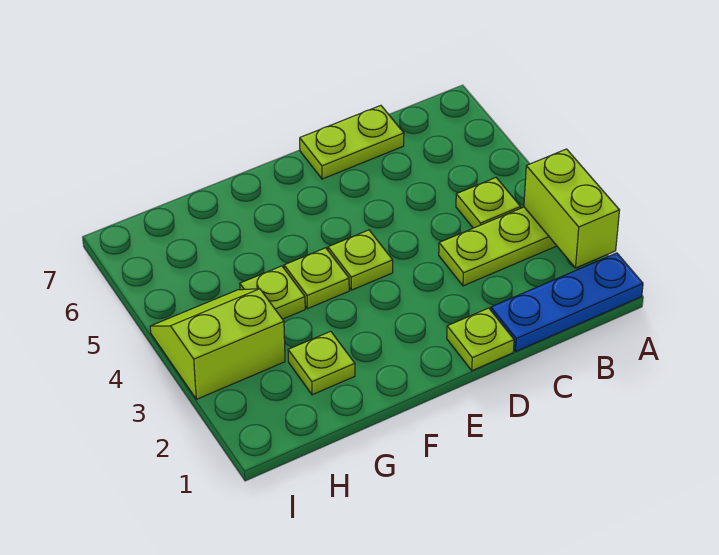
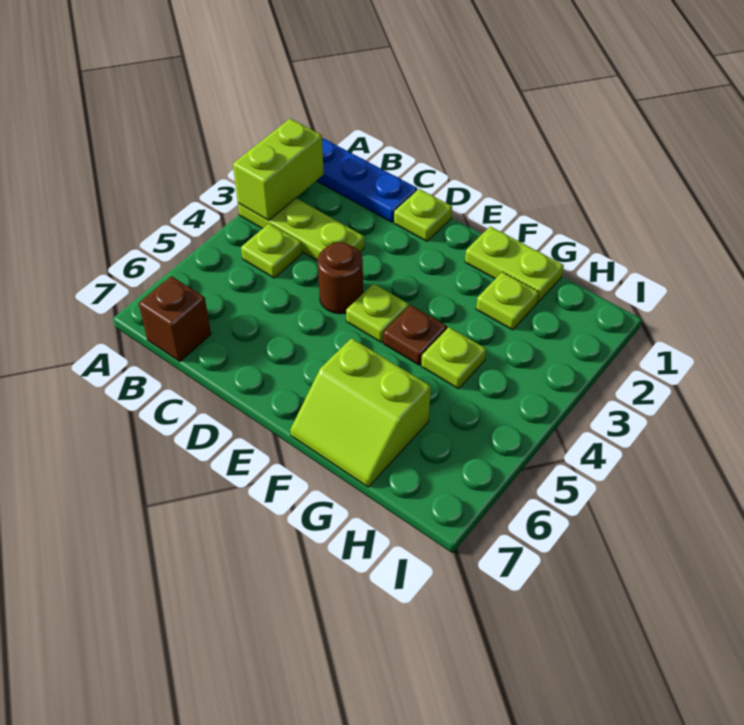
none -> brown brick B7 level 1
lime plate C7:D7 level 1 -> lime plate F1:G1 level 1
none -> brown round brick D4 level 1
lime plate F4 level 1 -> brown plate F4 level 1
lime slope H3:I4 level 1 top 3 -> lime slope F6:G7 level 1 top 6

